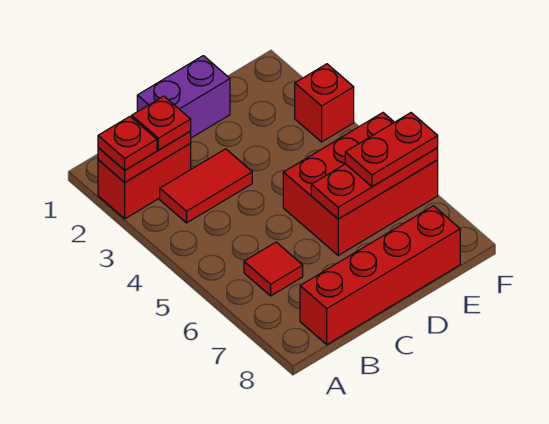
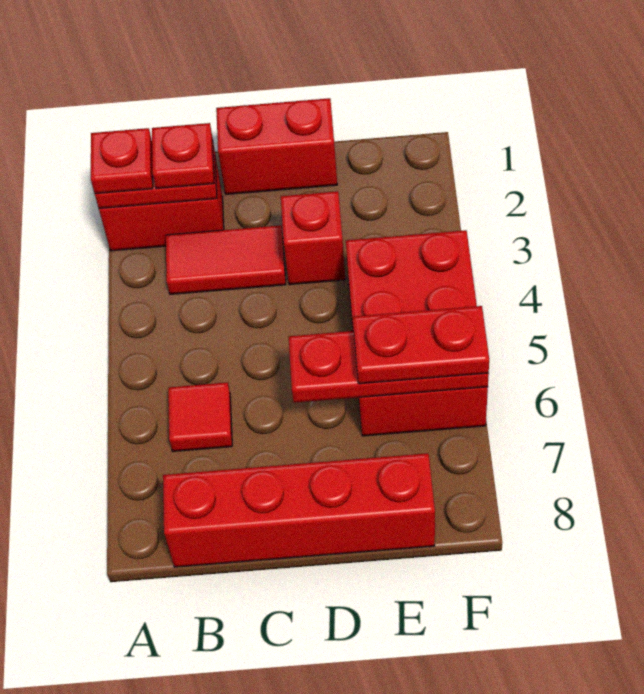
purple brick C1:D1 level 1 -> red brick C1:D1 level 1
red brick D5:F6 level 1 -> red brick E4:F6 level 1
red brick F3 level 1 -> red brick D3 level 1

